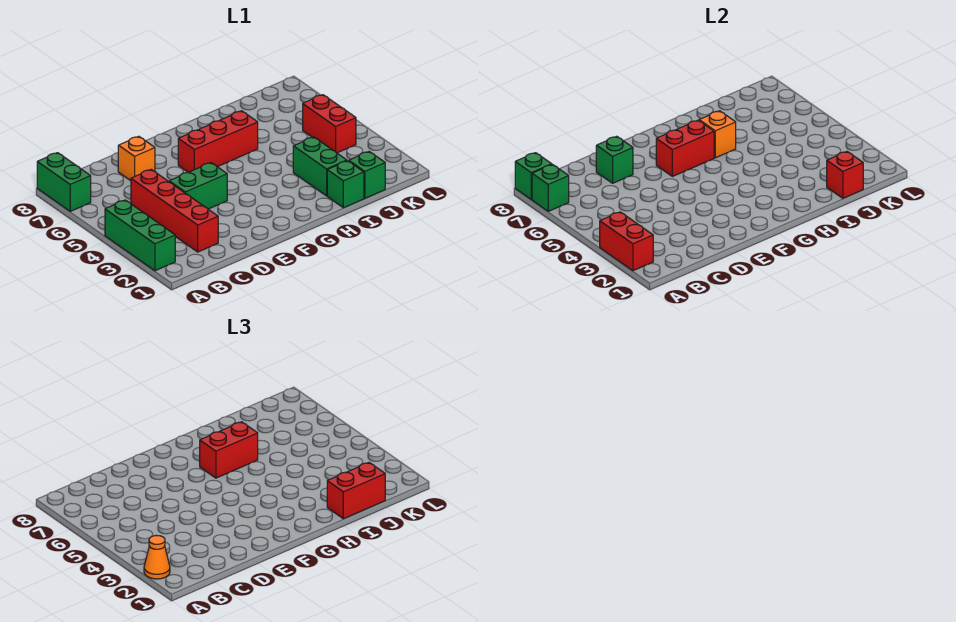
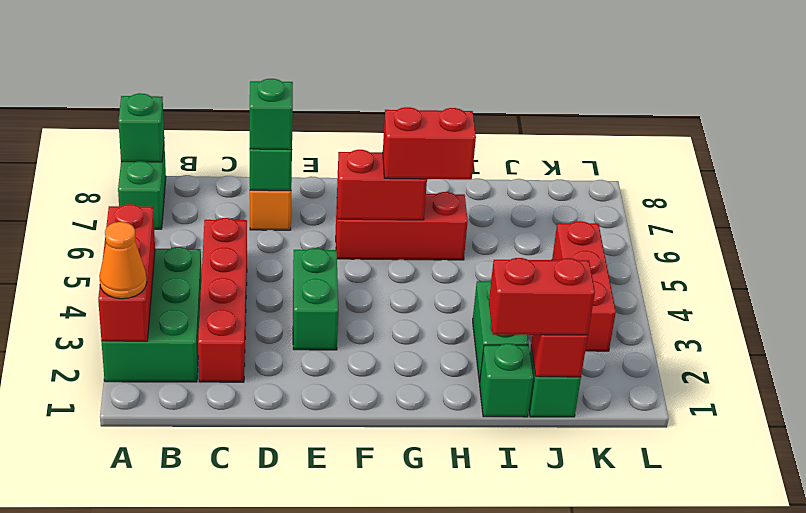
green brick A2:A4 level 1 -> green brick A2:B4 level 1
red brick A2:A3 level 2 -> red brick A2:A4 level 2
green brick A7 level 2 -> green brick D7 level 3
green brick D4:E4 level 1 -> green brick E3:E4 level 1
orange brick H6 level 2 -> none
red brick K4:K5 level 1 -> red brick K3:K5 level 1

